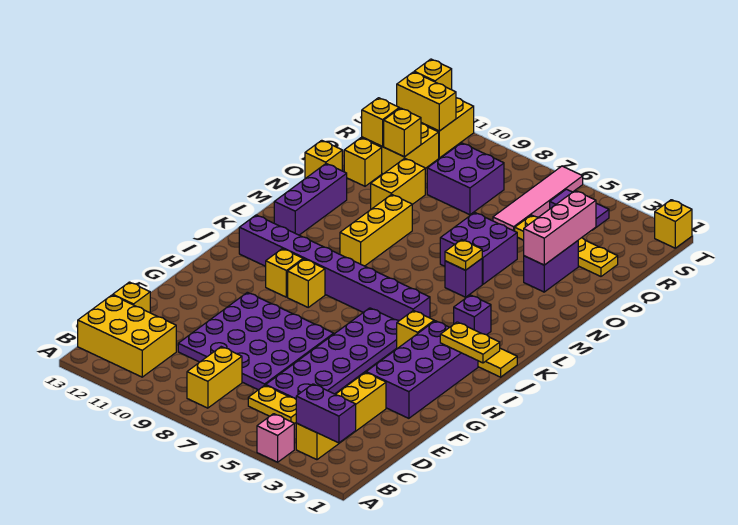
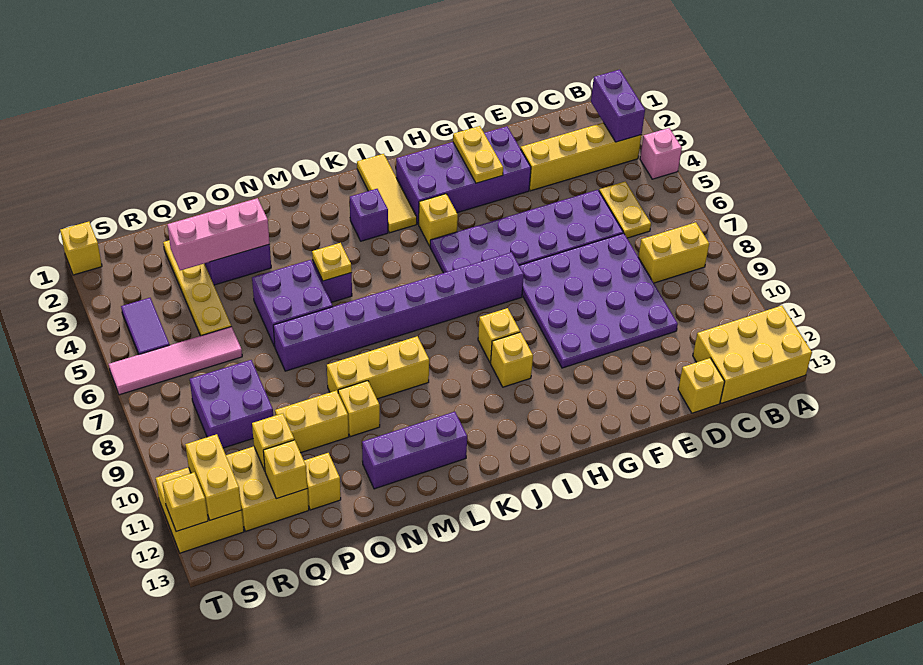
yellow brick B11:C13 level 1 -> yellow brick A12:C13 level 1
yellow plate I1:I2 level 2 -> yellow plate G2:G3 level 2
purple brick J5:J12 level 1 -> purple brick H7:O7 level 1
yellow brick O13 level 1 -> yellow brick N10 level 1

